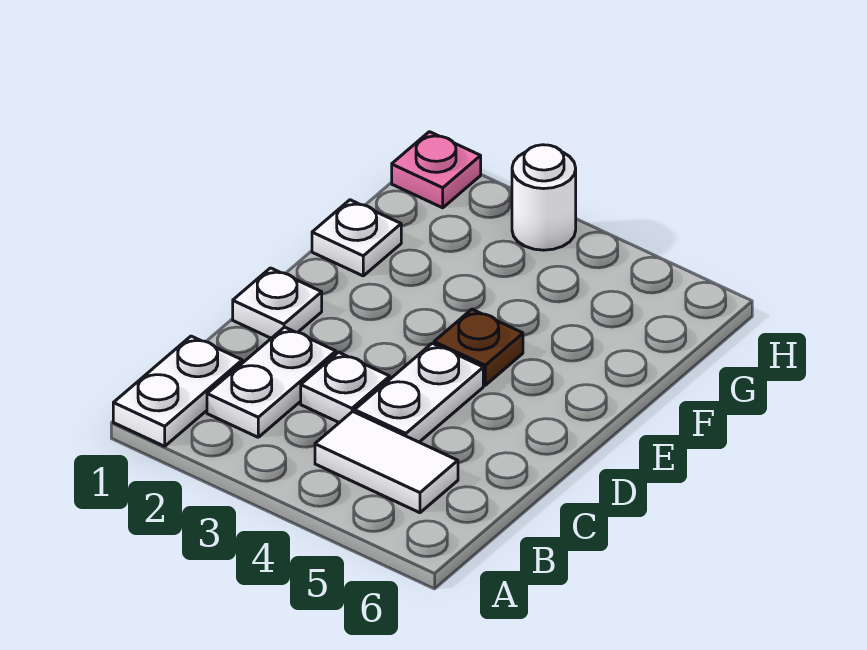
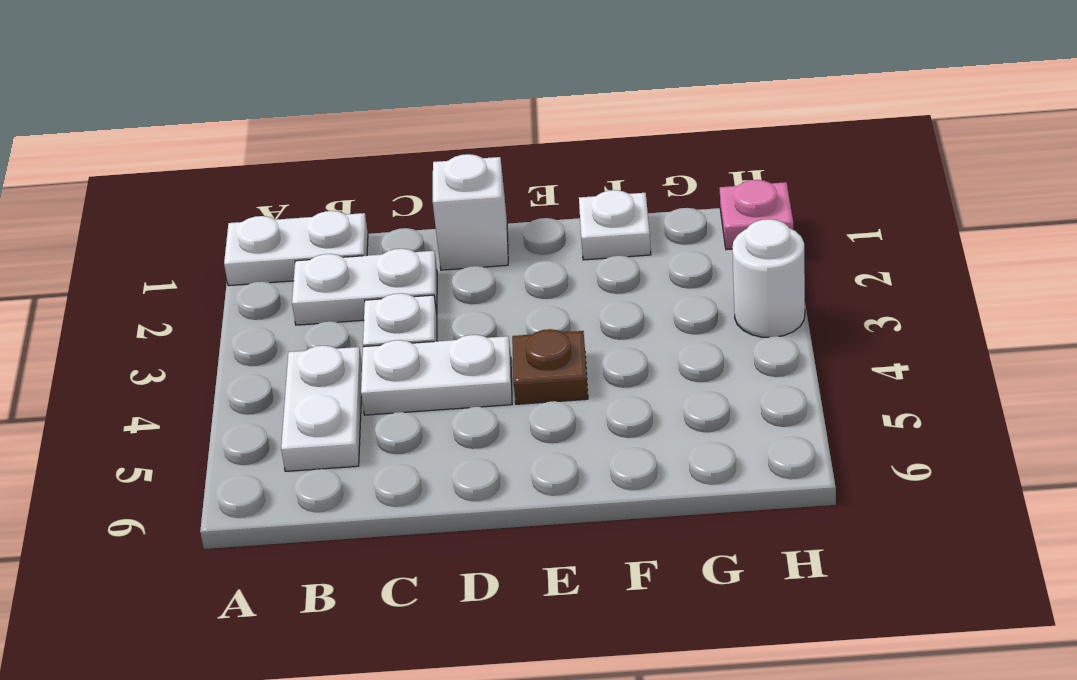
white tile B4:B5 level 1 -> white plate B4:B5 level 1
white plate D1 level 1 -> white brick D1 level 1

